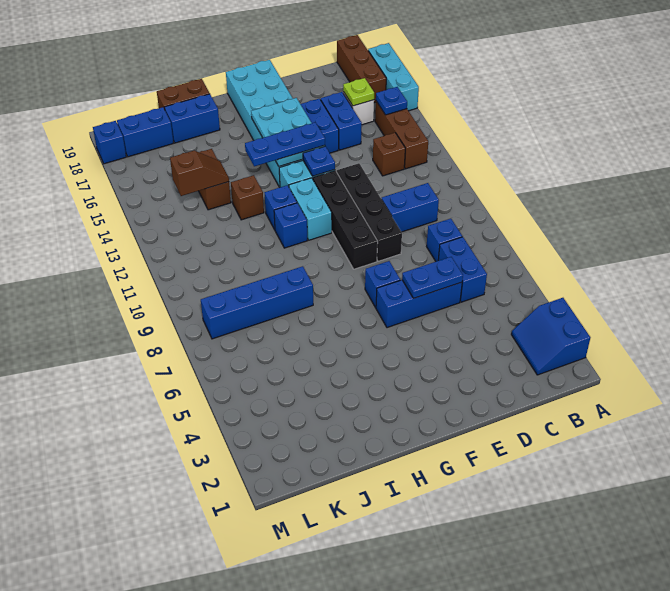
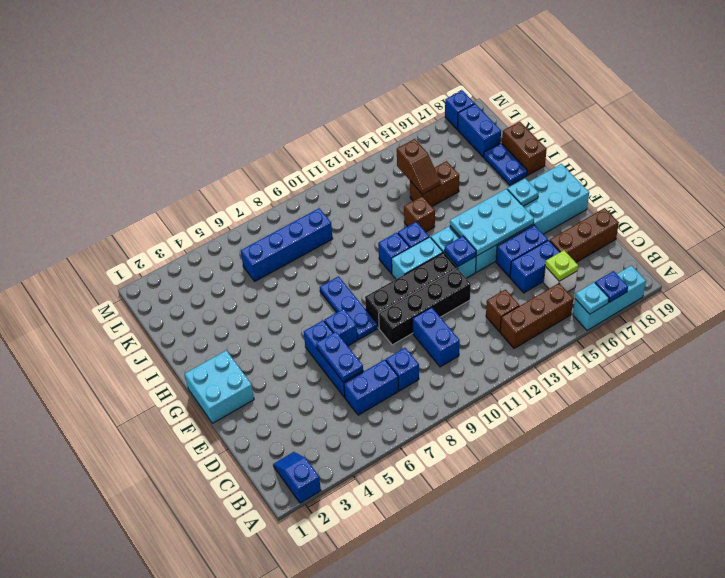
blue slope A2:B3 level 1 top A -> blue slope A2:B2 level 1 top A
none -> cyan plate A16 level 2
blue plate B15 level 2 -> blue plate A17 level 2
brown brick B17:B19 level 1 -> brown brick D17:D19 level 1
none -> cyan brick F1:G2 level 1
blue plate F14:H14 level 3 -> blue plate F8:H8 level 1
none -> cyan plate G17 level 2
blue brick I8:L8 level 1 -> blue brick K6:K9 level 1
blue brick I18:J18 level 1 -> blue plate I18:J18 level 1

